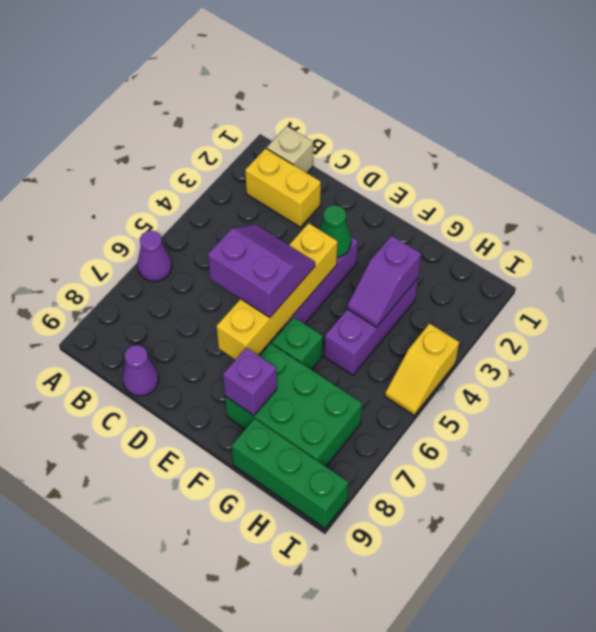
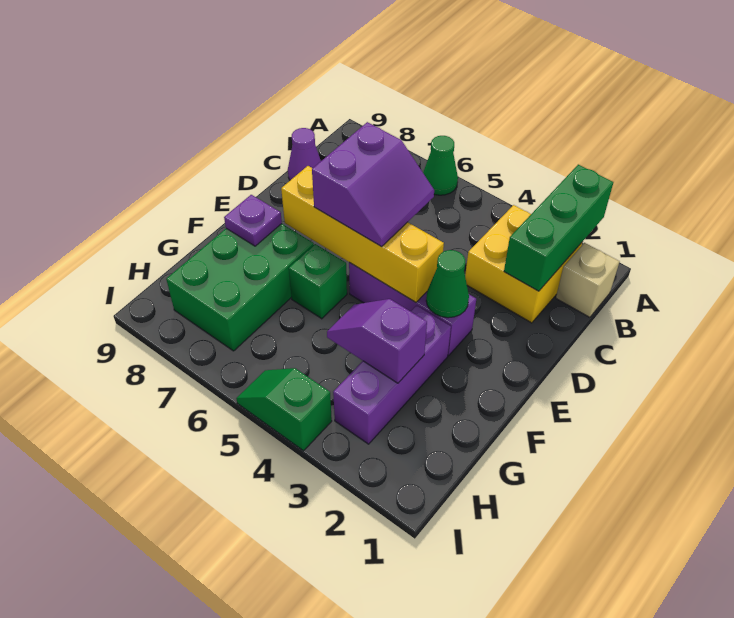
purple cone A6 level 1 -> green cone A6 level 1
yellow brick B2:C2 level 1 -> yellow brick B2:C3 level 1
purple brick F8 level 2 -> purple plate F8 level 2
purple brick G3:G5 level 1 -> purple brick F3:H3 level 1
green brick G9:I9 level 1 -> green brick A2:C2 level 2
yellow slope I4:I5 level 1 top 4 -> green slope I4:I5 level 1 top 4

